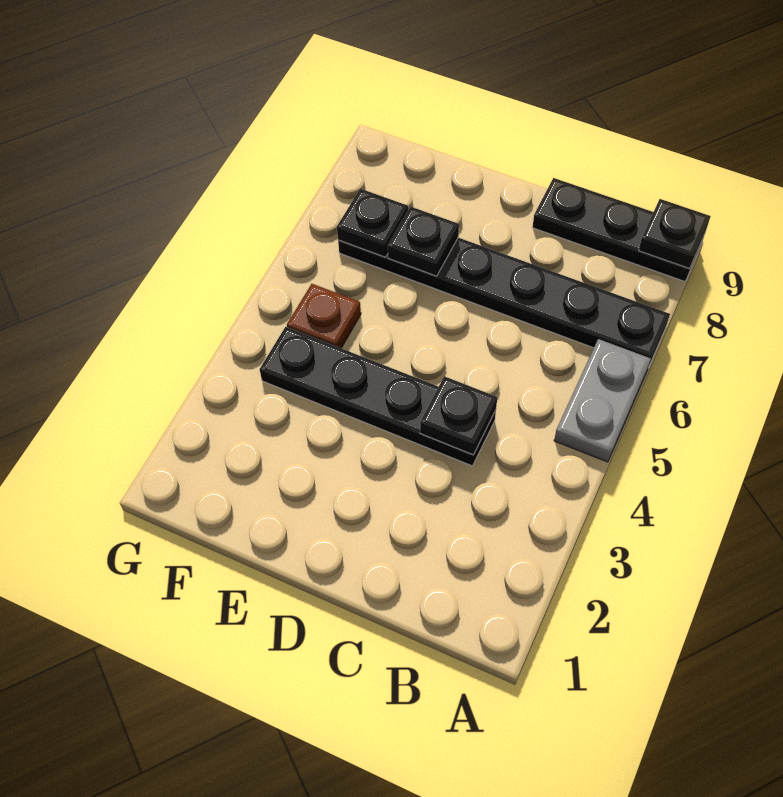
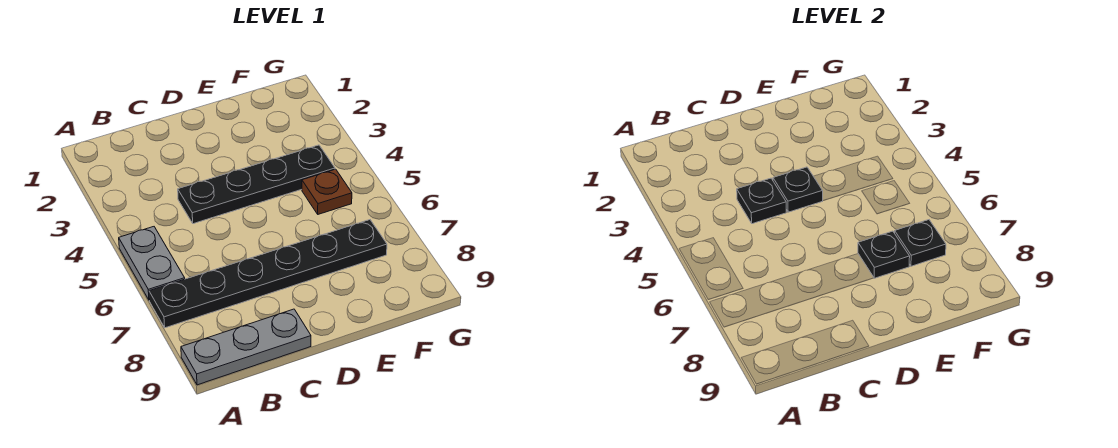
black plate A9:C9 level 1 -> grey plate A9:C9 level 1
black plate A9 level 2 -> black plate D4 level 2

